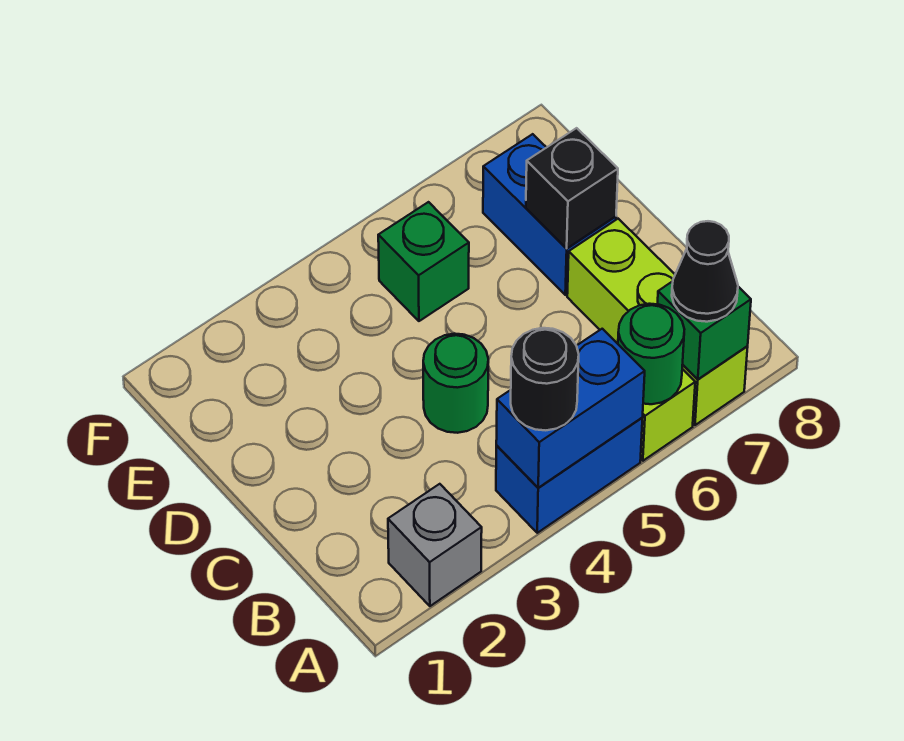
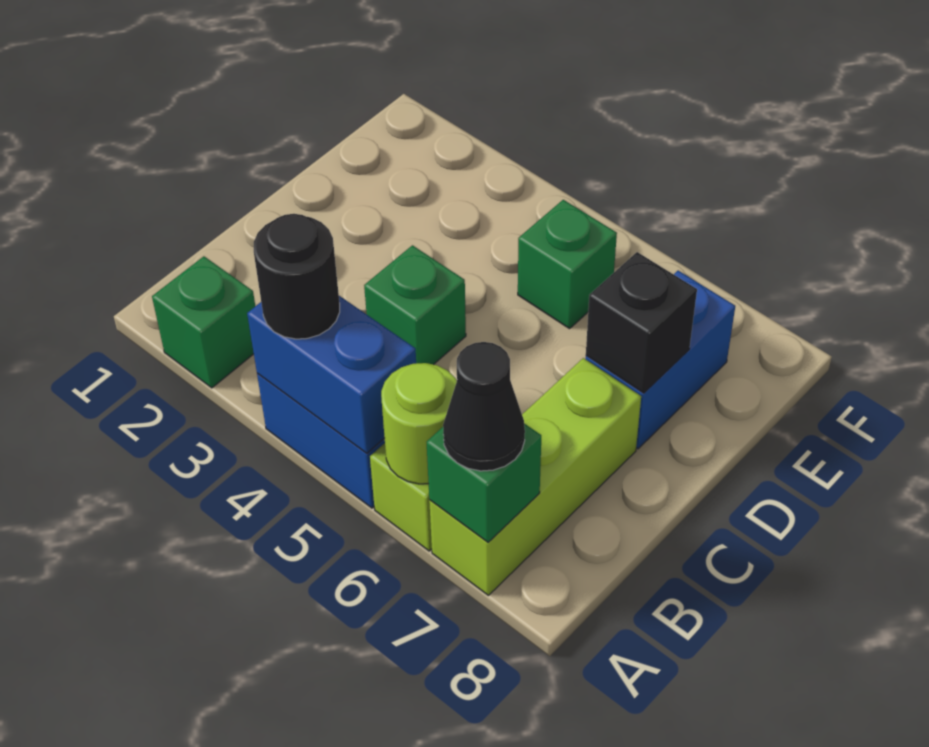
grey brick A2 level 1 -> green brick A2 level 1
green round brick A6 level 2 -> lime round brick A6 level 2
green round brick C4 level 1 -> green brick C4 level 1

